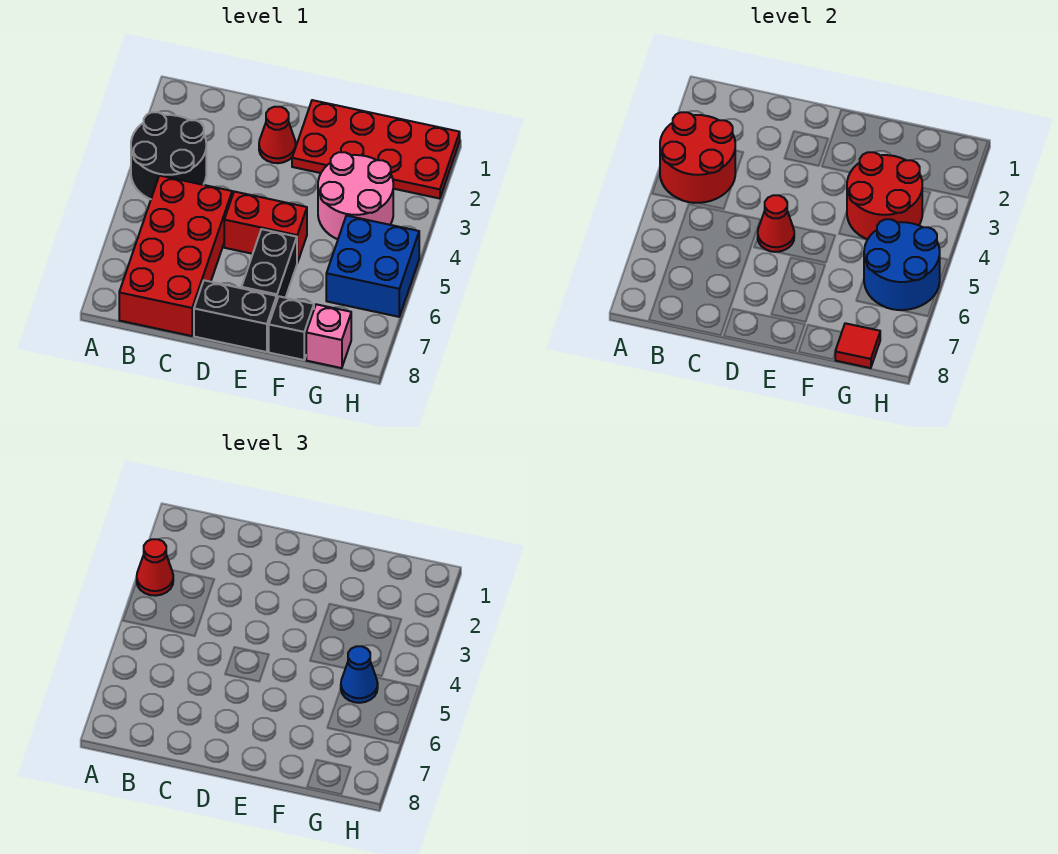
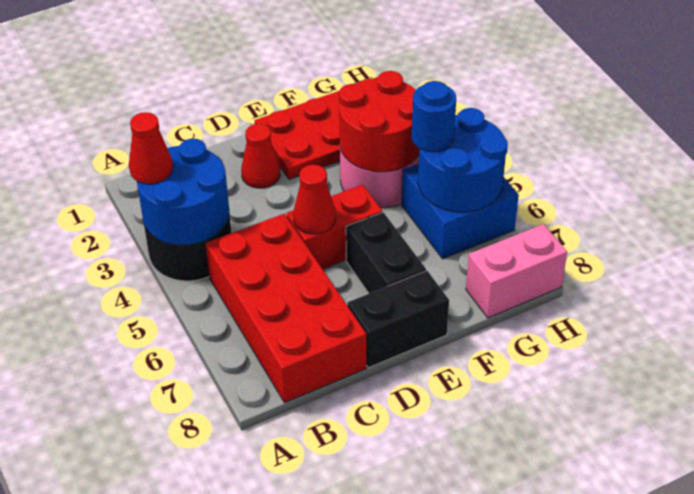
red round brick A3:B4 level 2 -> blue round brick A3:B4 level 2
black brick F8 level 1 -> none
blue cone G5 level 3 -> blue round brick G5 level 3
pink brick G8 level 1 -> pink brick G8:H8 level 1
red tile G8 level 2 -> none

